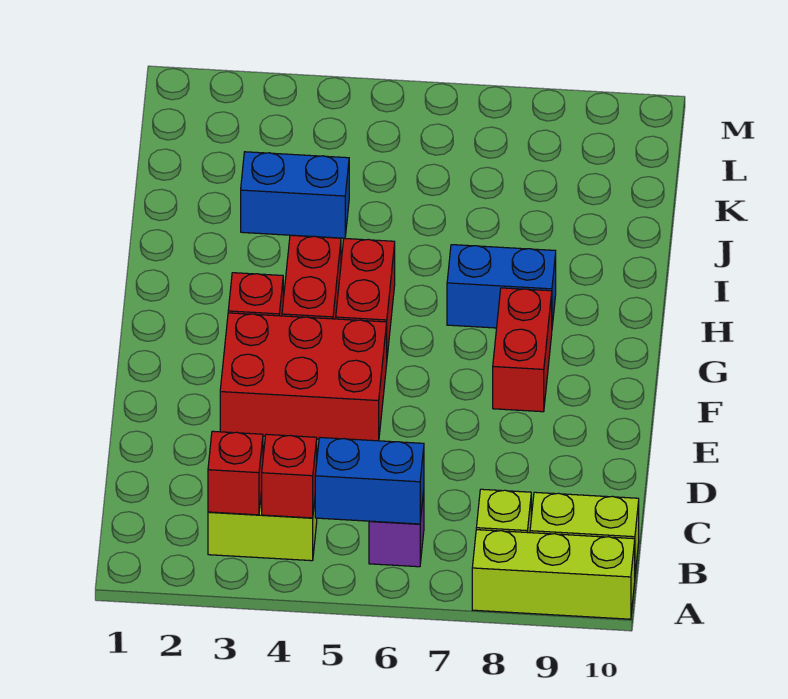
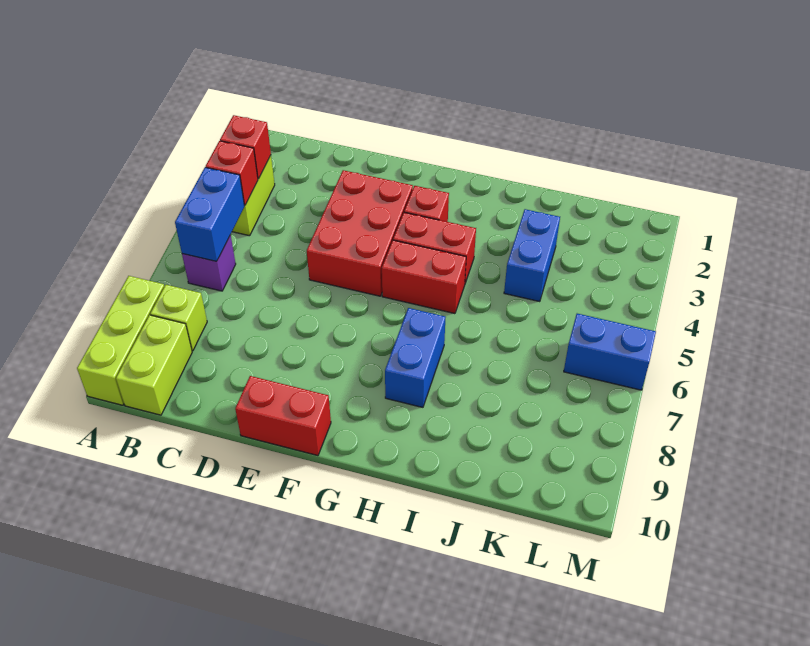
red brick F8:G8 level 1 -> red brick E10:F10 level 1
none -> blue brick L6:M6 level 1

